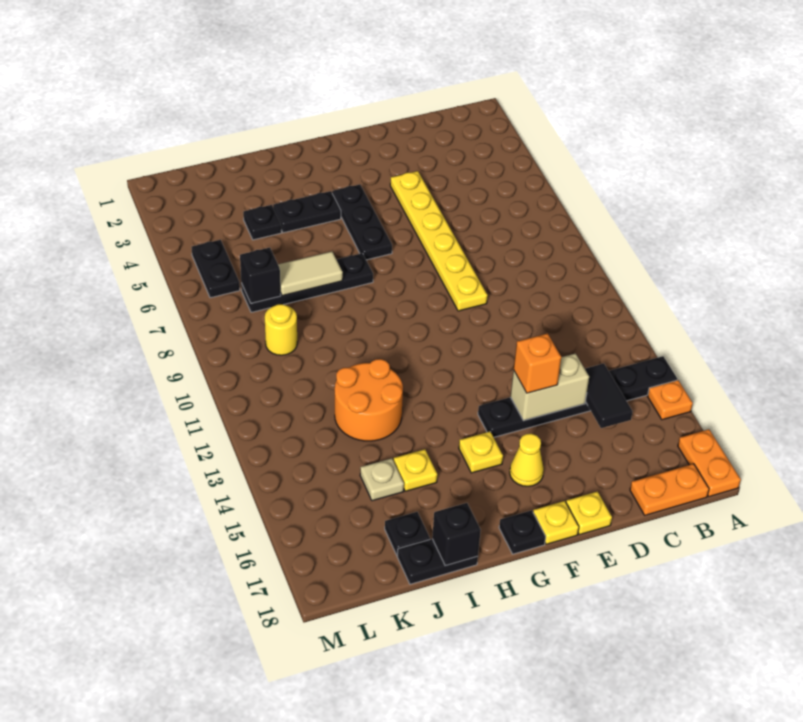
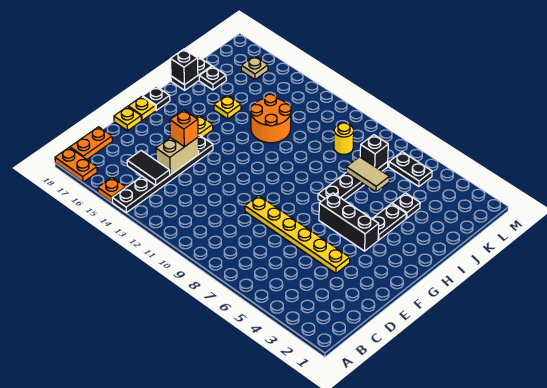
yellow cone F16 level 1 -> none
black plate G4:G6 level 1 -> black brick G4:G6 level 1
tan tile I7:J7 level 2 -> tan tile J6:J7 level 2
tan plate J15 level 1 -> tan plate L16 level 1

